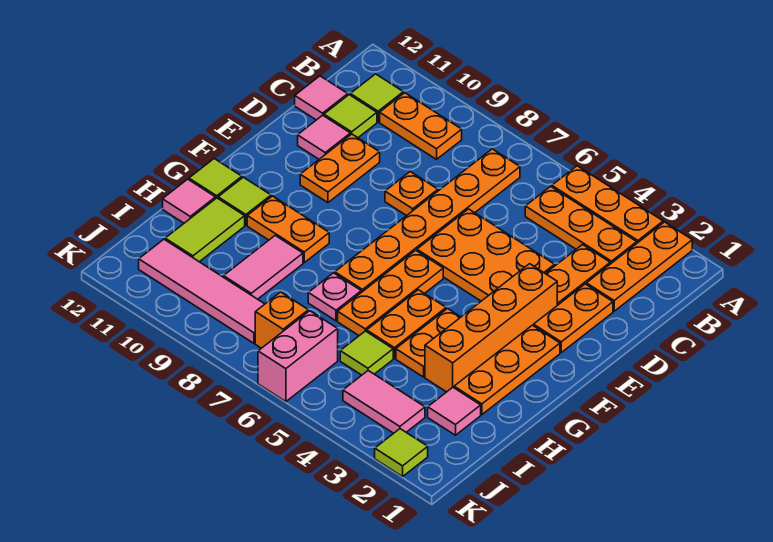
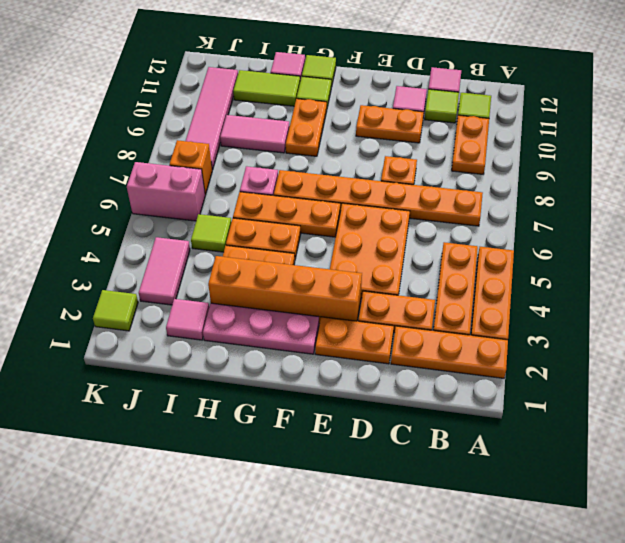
orange plate F2:H2 level 1 -> pink plate F2:H2 level 1

